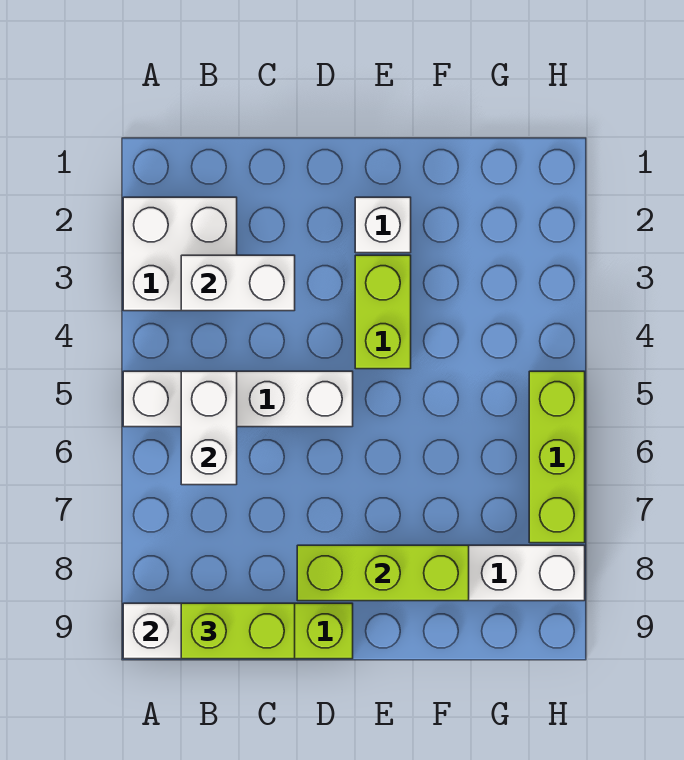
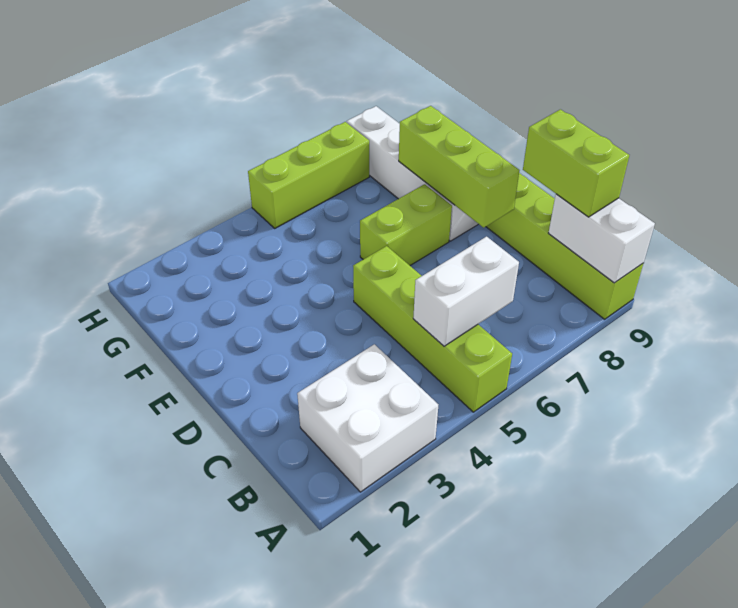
white brick A5:D5 level 1 -> lime brick A5:D5 level 1
white brick B3:C3 level 2 -> none
white brick E2 level 1 -> none
lime brick E3:E4 level 1 -> lime brick E6:E7 level 1

